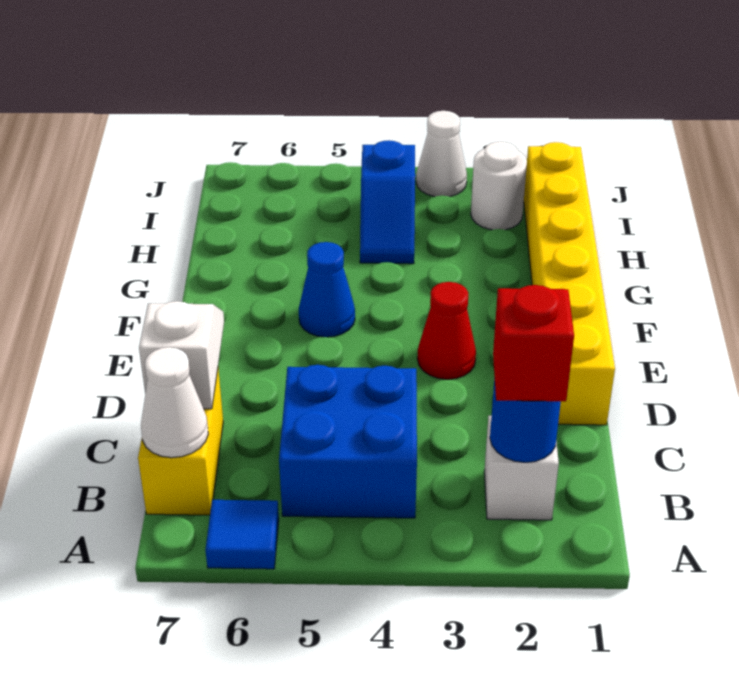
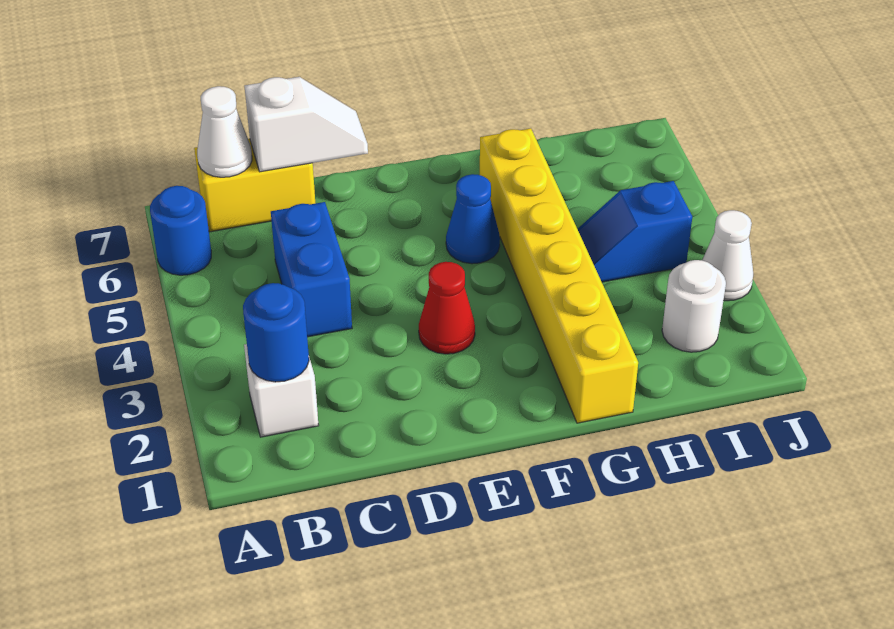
blue tile A6 level 1 -> blue round brick A6 level 1
red brick B2 level 3 -> none
blue brick B4:C5 level 1 -> blue brick C4:C5 level 1
yellow brick D1:I1 level 1 -> yellow brick G1:G6 level 1

